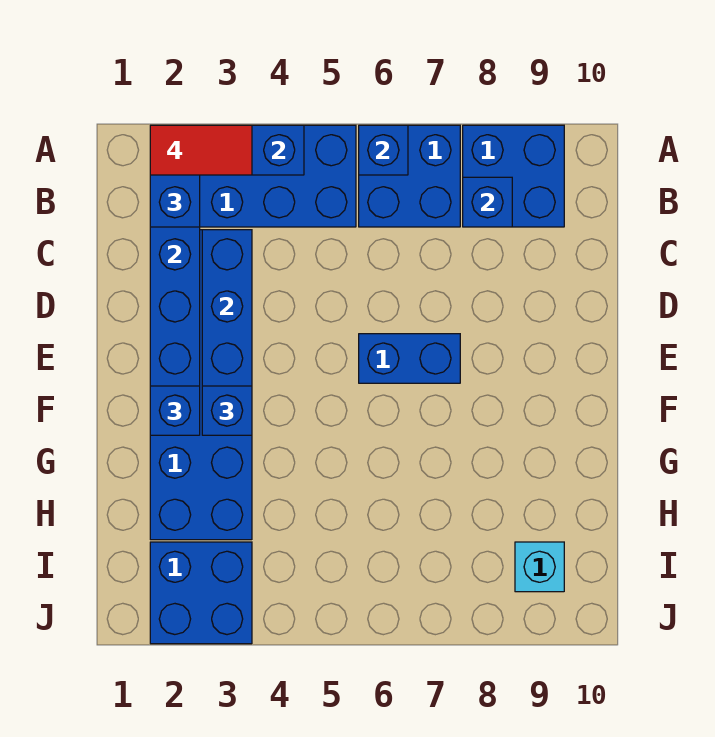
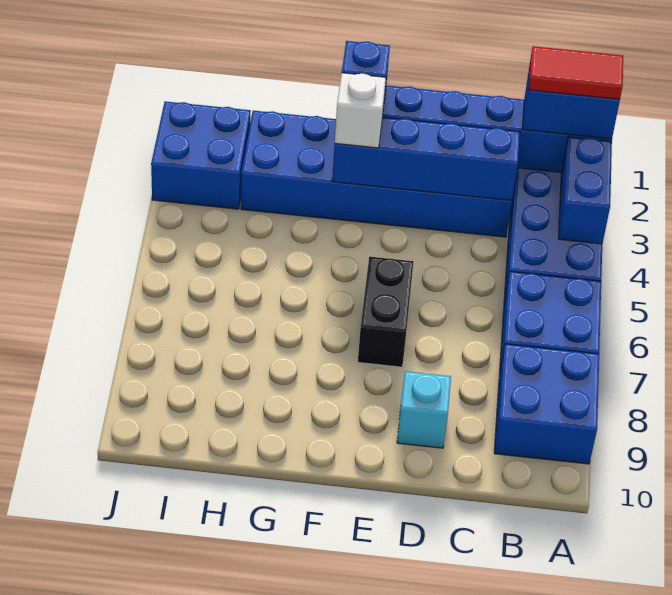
red tile A2:A3 level 4 -> red tile A2:B2 level 4
blue brick A6 level 2 -> none
blue brick B8 level 2 -> none
blue brick E6:E7 level 1 -> black brick E6:E7 level 1
blue brick F3 level 3 -> white brick F3 level 3
cyan brick I9 level 1 -> cyan brick D9 level 1

